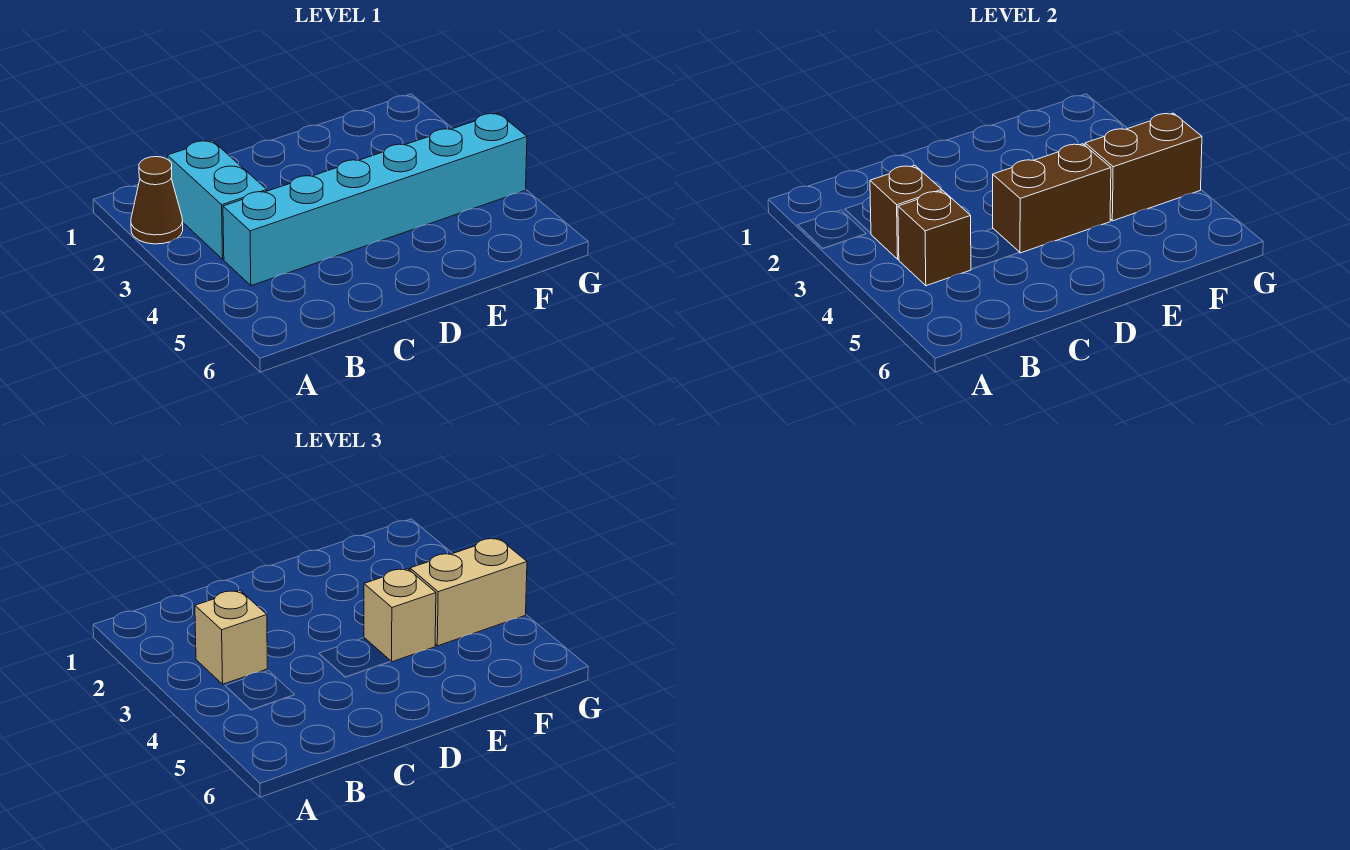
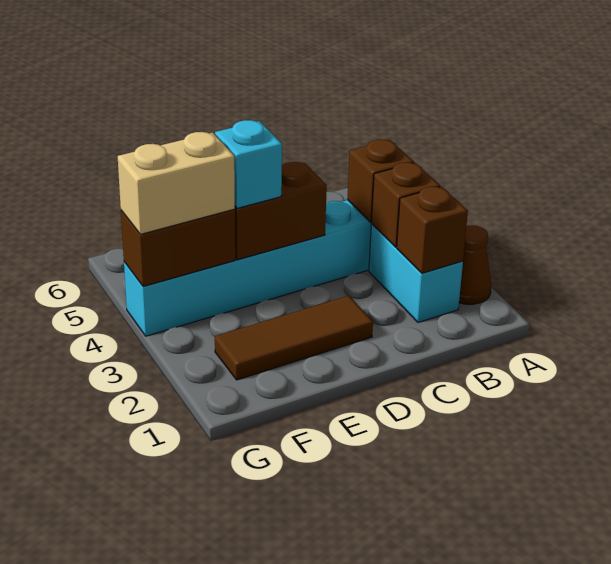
none -> brown brick B2 level 2
tan brick B3 level 3 -> none
none -> brown tile D2:F2 level 1
tan brick E4 level 3 -> cyan brick E4 level 3

